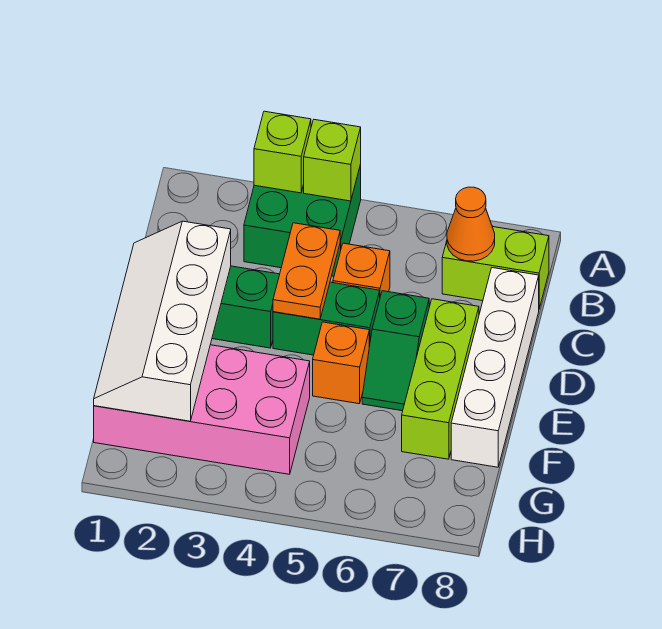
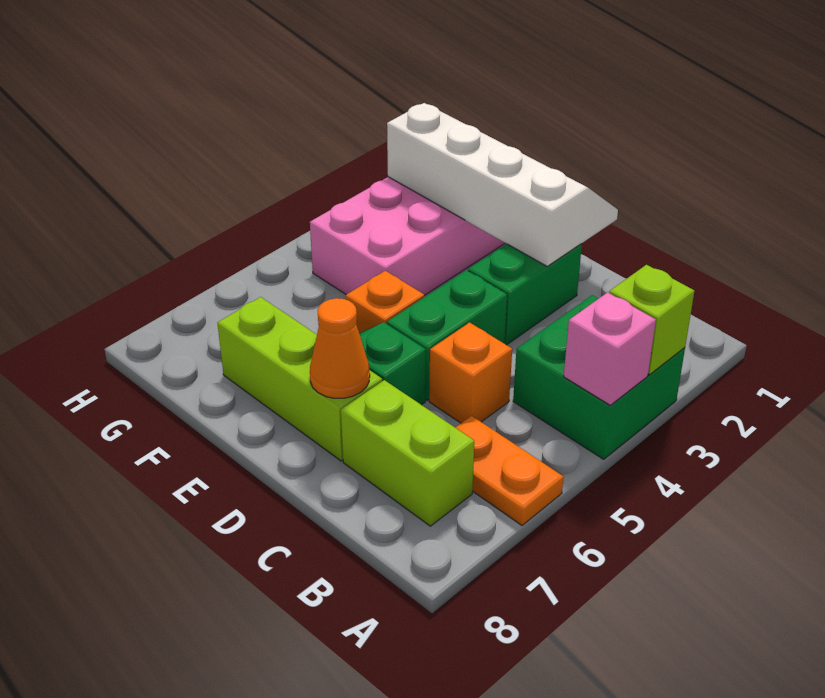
lime brick A4 level 2 -> pink brick A4 level 2
lime brick B7:B8 level 1 -> lime brick B7:C7 level 1
orange cone B7 level 2 -> orange cone D7 level 2
orange plate C4:D4 level 2 -> orange plate A6:B6 level 1
white brick C8:F8 level 1 -> none

